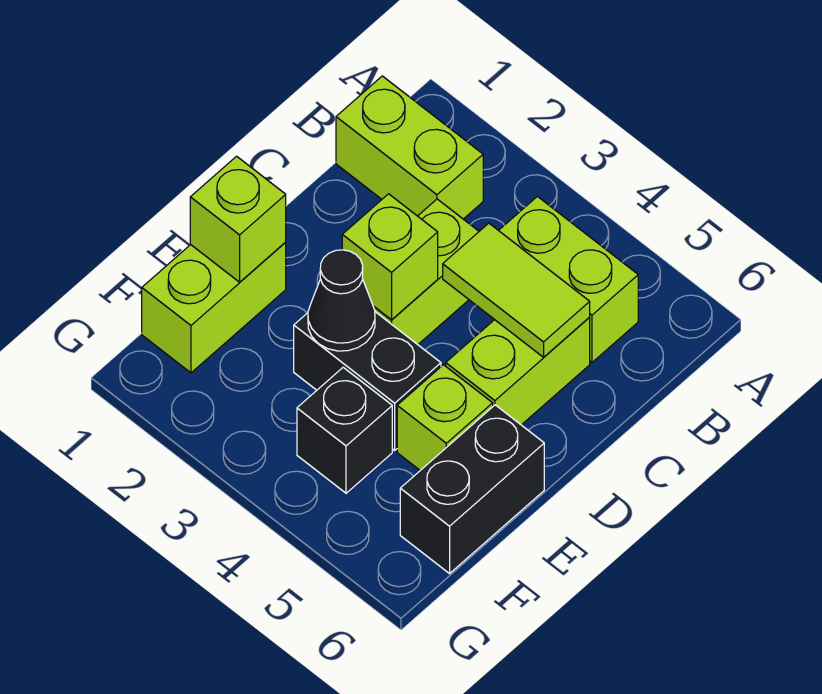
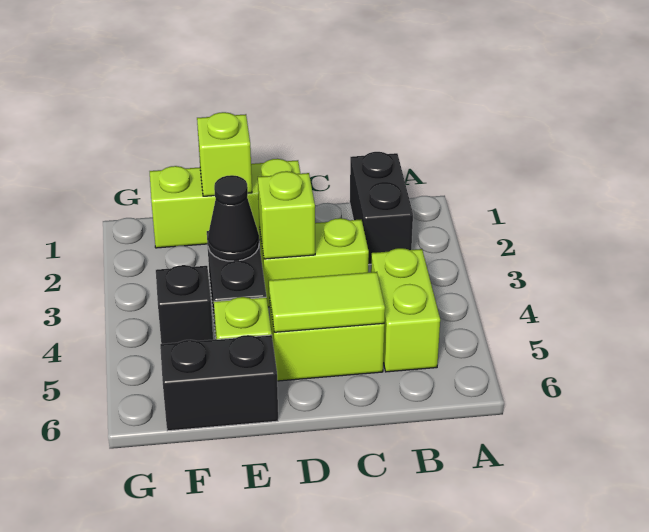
lime brick B1:B2 level 1 -> black brick B1:B2 level 1
lime tile C4:C5 level 2 -> lime tile C5:D5 level 2
lime brick E1:F1 level 1 -> lime brick D1:F1 level 1

